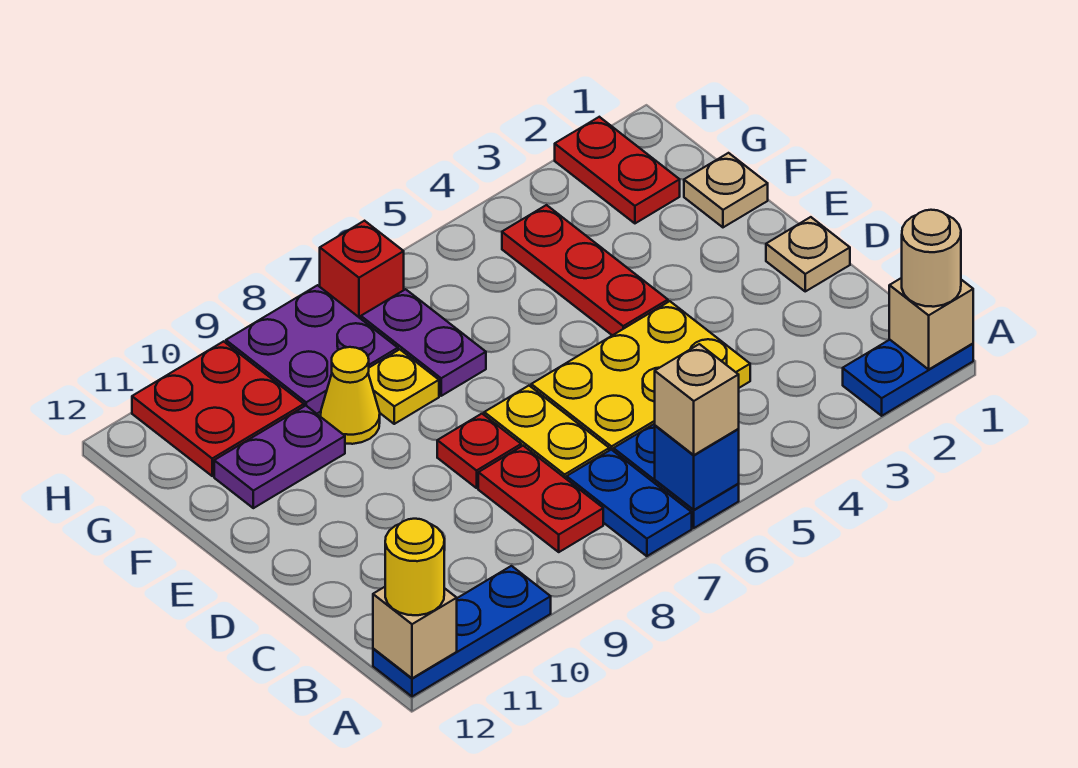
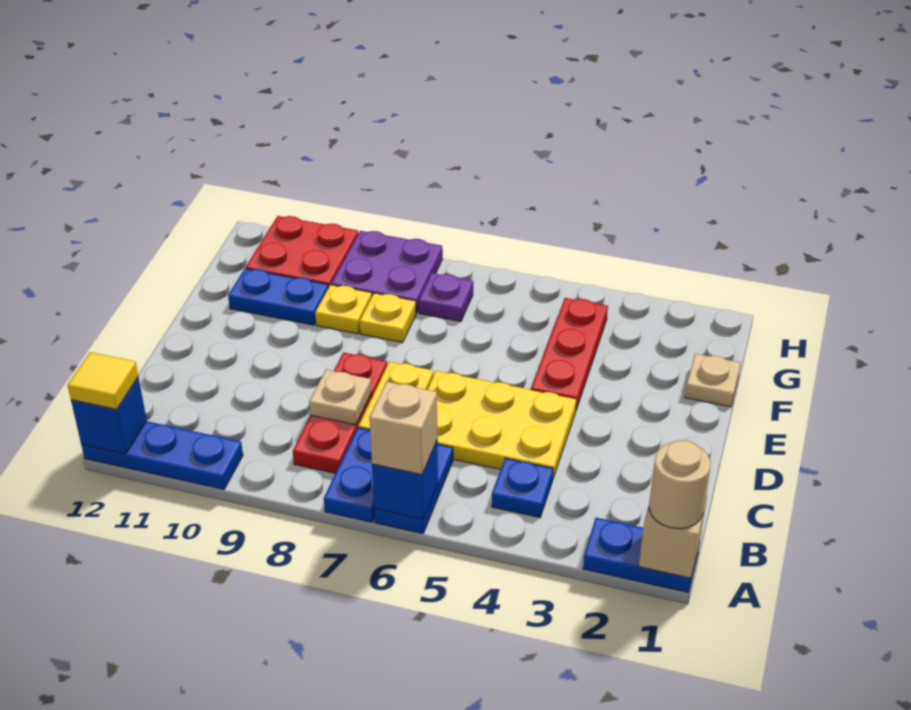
tan brick A12 level 2 -> blue brick A12 level 2
yellow round brick A12 level 3 -> yellow tile A12 level 3
none -> blue plate B4 level 1
tan plate D1 level 1 -> tan plate C8 level 2
purple plate F7:G7 level 1 -> purple plate G7 level 1
yellow cone F9 level 1 -> yellow plate F9 level 1
purple plate F10:F11 level 1 -> blue plate F10:F11 level 1
red plate G2:H2 level 1 -> none
red brick H7 level 1 -> none

